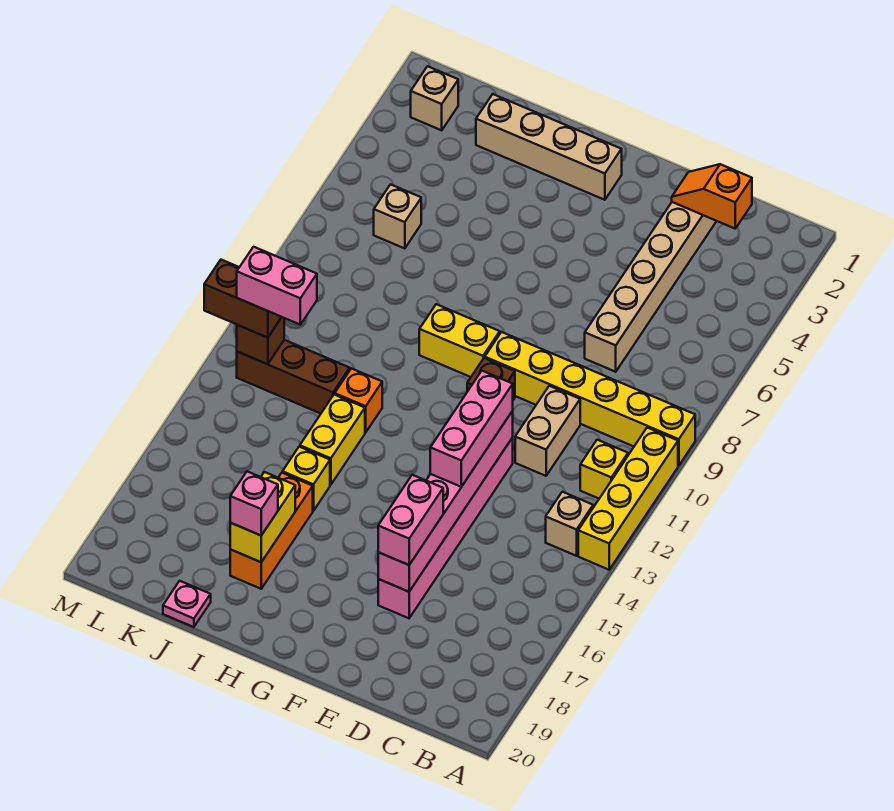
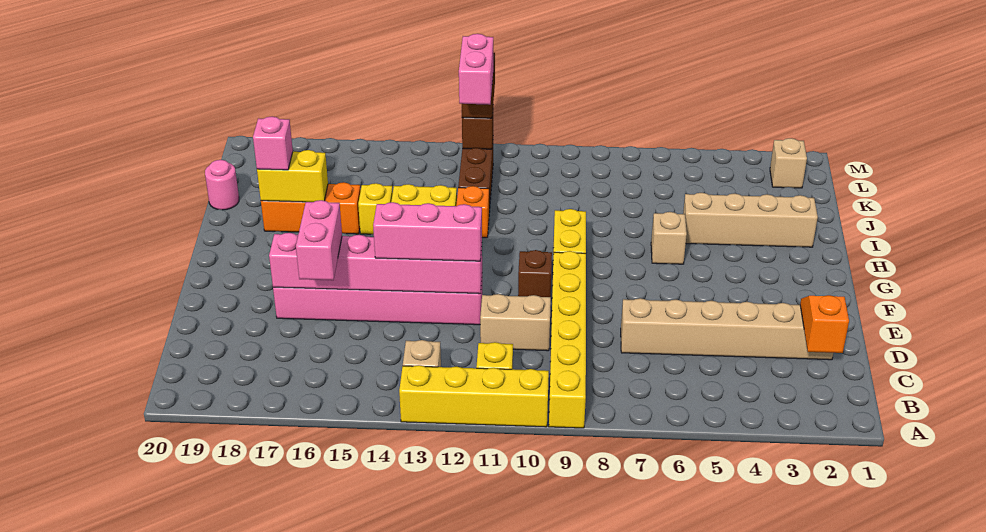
pink brick E16:E17 level 3 -> pink brick D16:E16 level 3
tan brick G2:J2 level 1 -> tan brick I2:I5 level 1
pink plate J20 level 1 -> pink round brick J20 level 1
tan brick K6 level 1 -> tan brick H6 level 1

